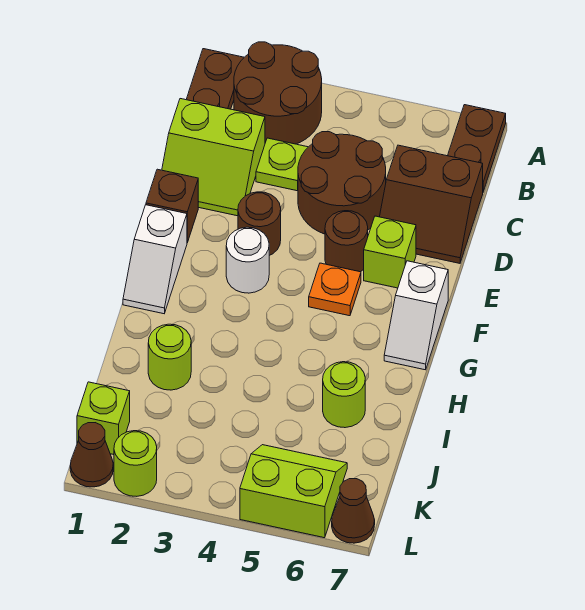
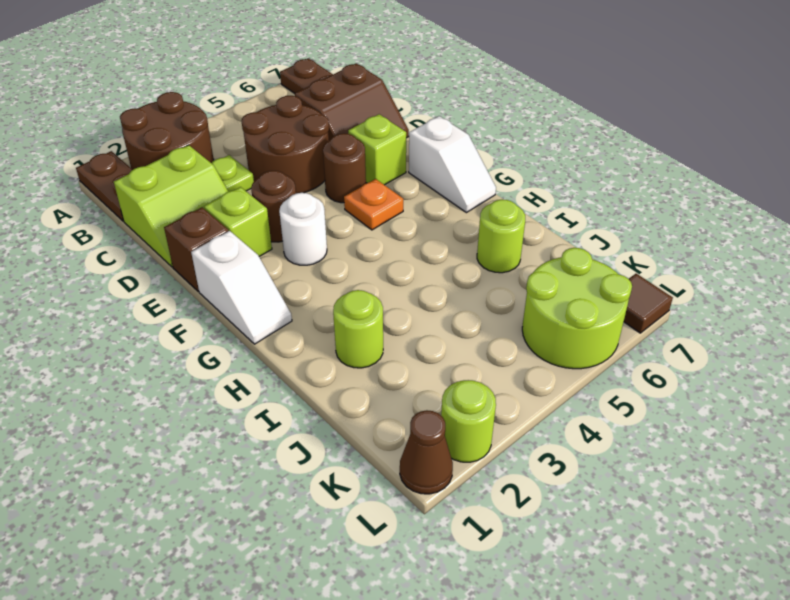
lime brick K1 level 1 -> lime brick E2 level 1
lime slope K5:L6 level 1 top L -> lime round brick K5:L6 level 1
brown cone L7 level 1 -> brown tile L7 level 1

